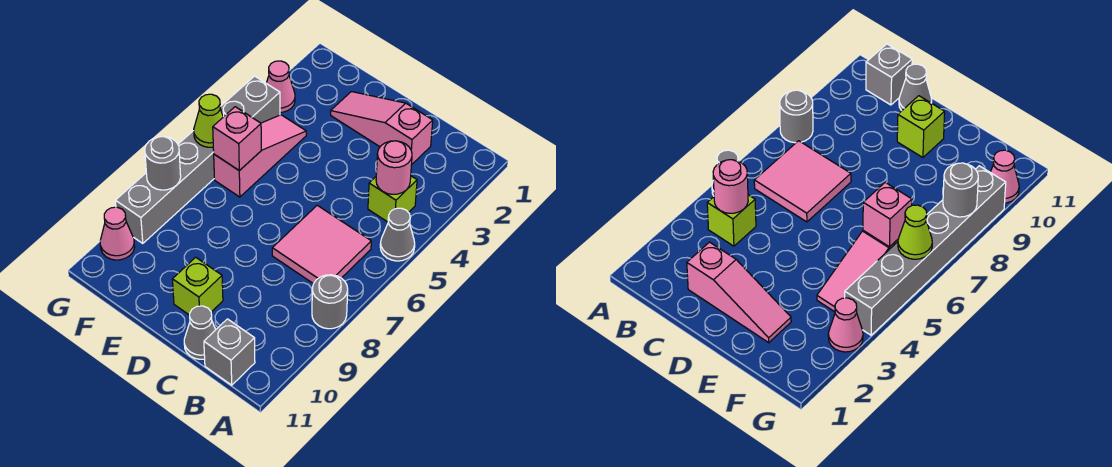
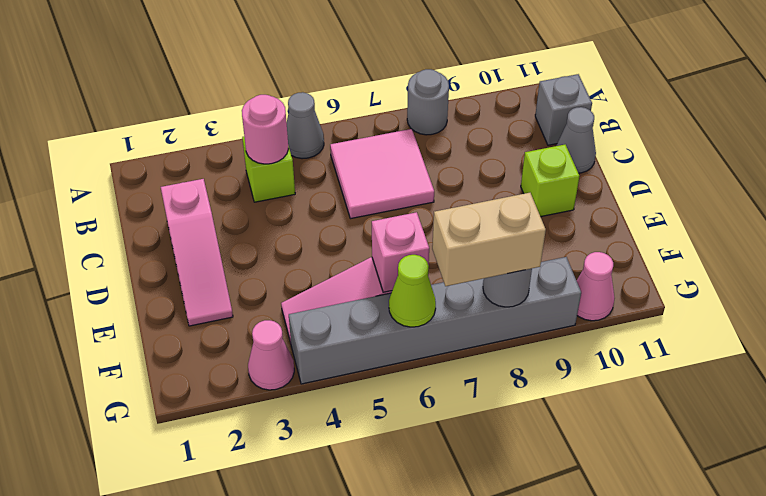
none -> tan brick G7:G8 level 3

